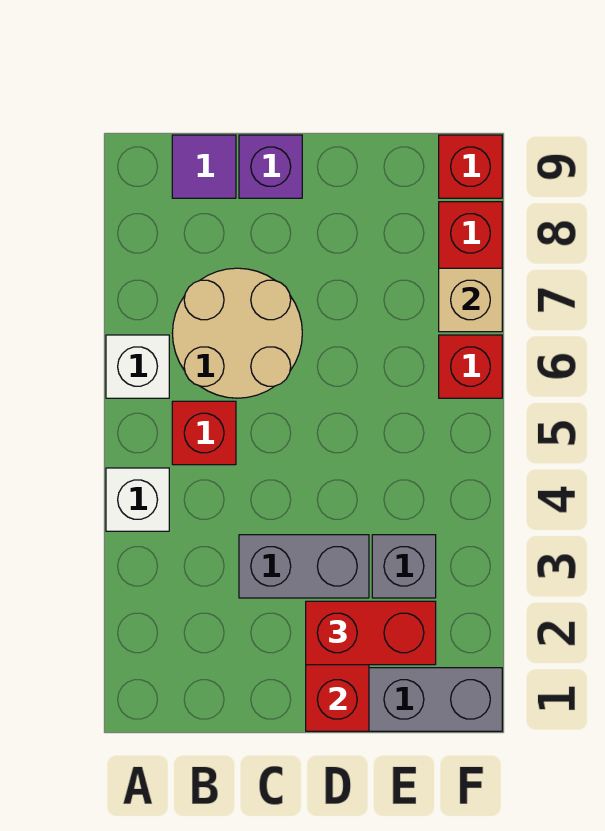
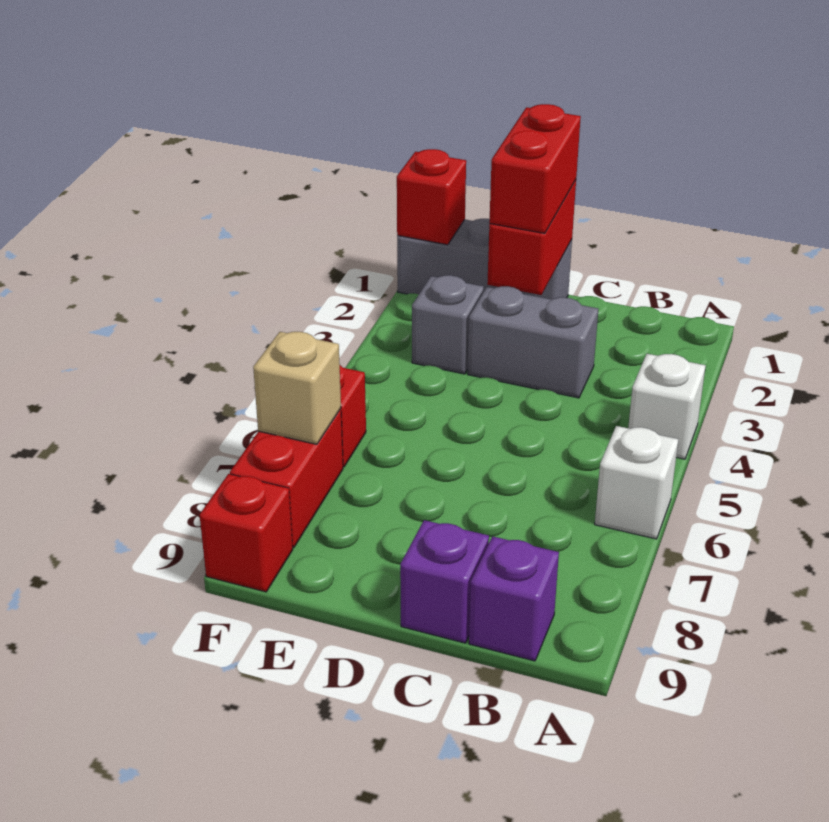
red brick B5 level 1 -> red brick F1 level 2
tan round brick B6:C7 level 1 -> none
purple tile B9 level 1 -> purple brick B9 level 1
red brick D2:E2 level 3 -> red brick D1:D2 level 3

